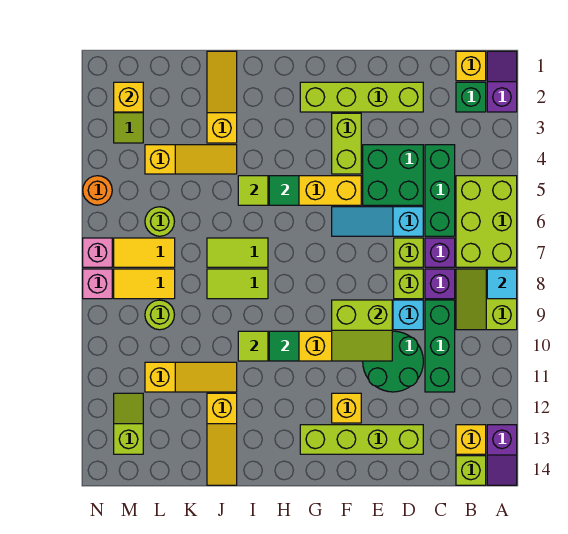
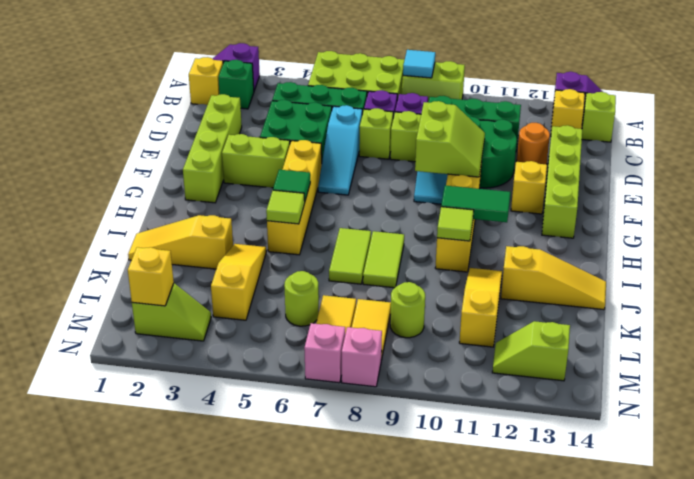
green tile H10 level 2 -> green tile H10:H11 level 2
orange round brick N5 level 1 -> orange round brick D12 level 1

